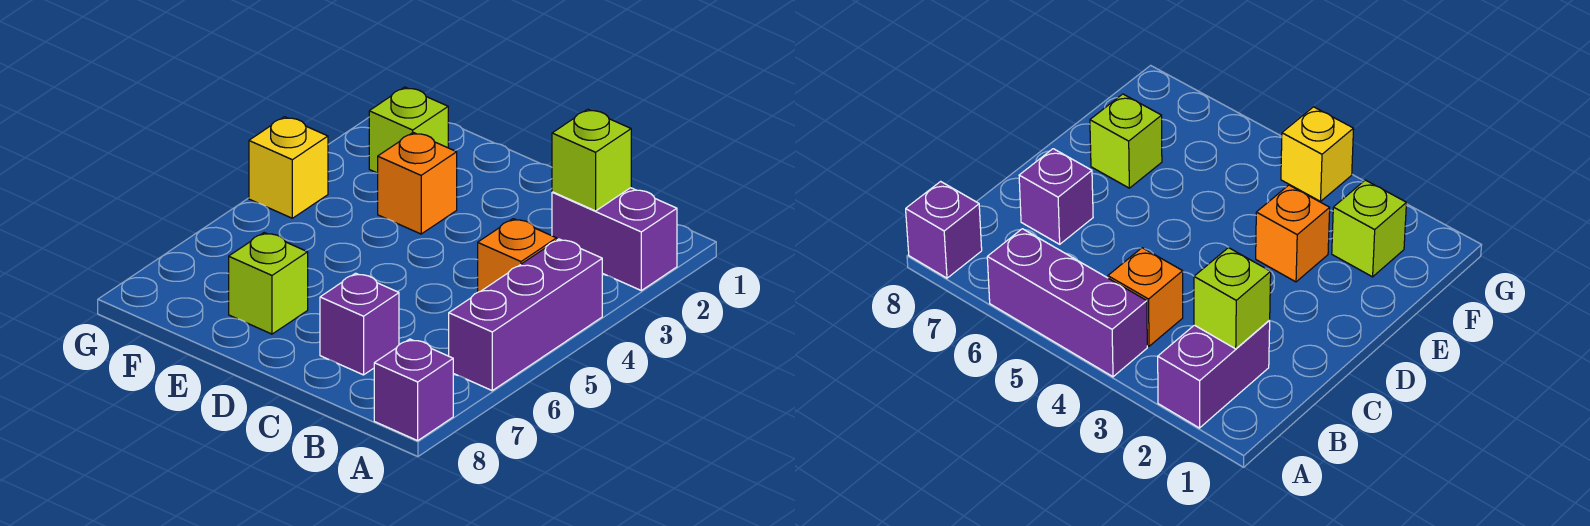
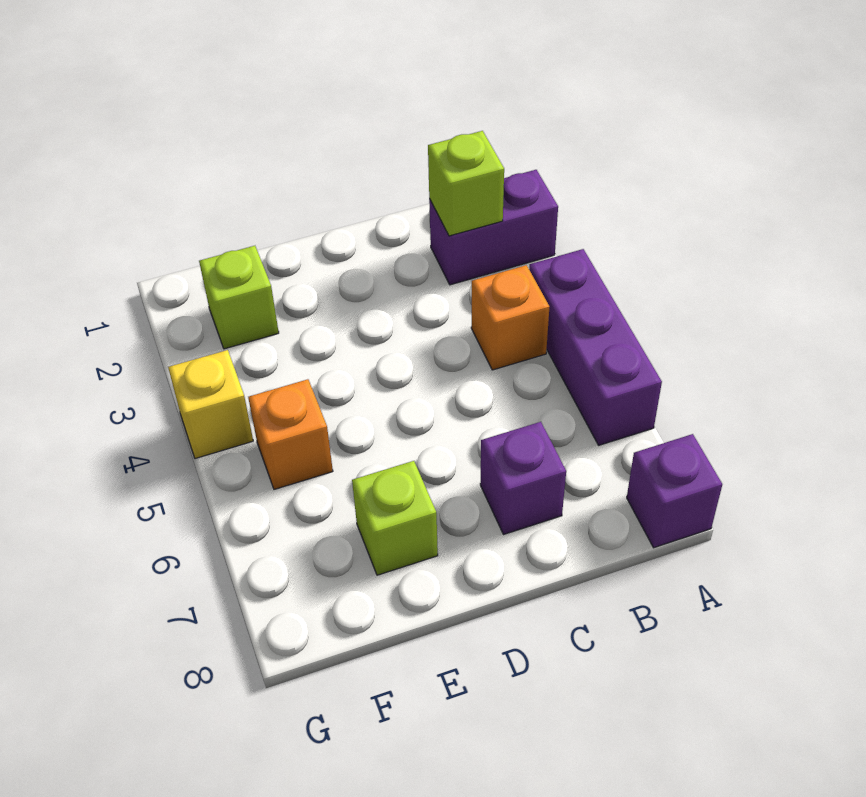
orange brick E3 level 1 -> orange brick F5 level 1

